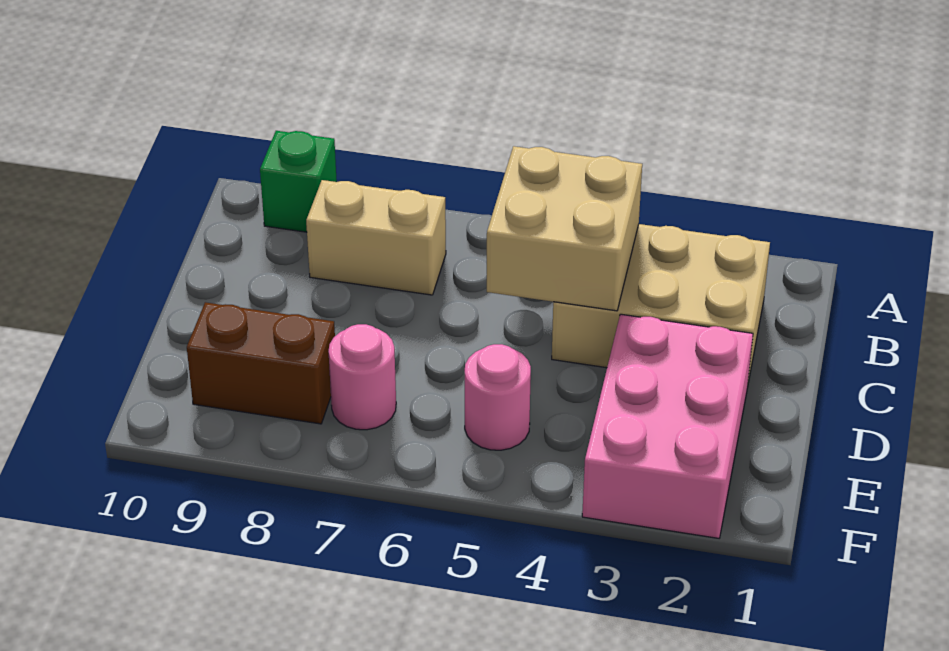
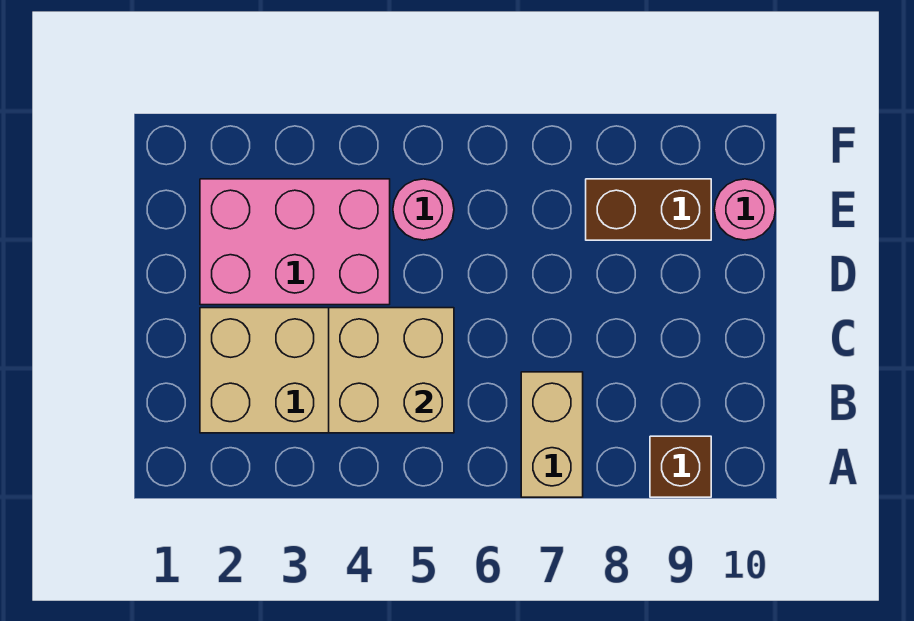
green brick A9 level 1 -> brown brick A9 level 1
tan brick B7:B8 level 1 -> tan brick A7:B7 level 1
pink brick D2:F3 level 1 -> pink brick D2:E4 level 1
pink round brick E7 level 1 -> pink round brick E10 level 1

